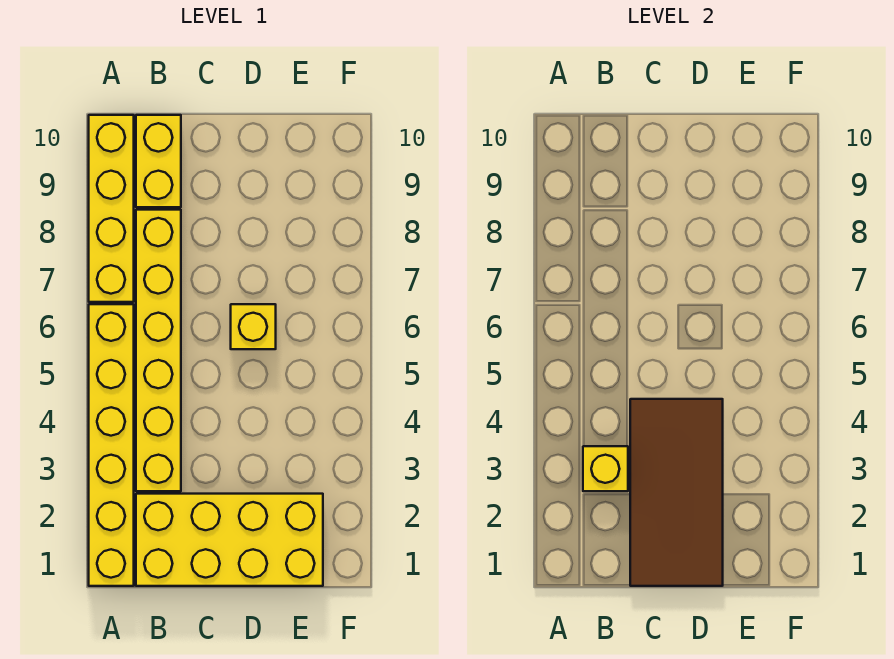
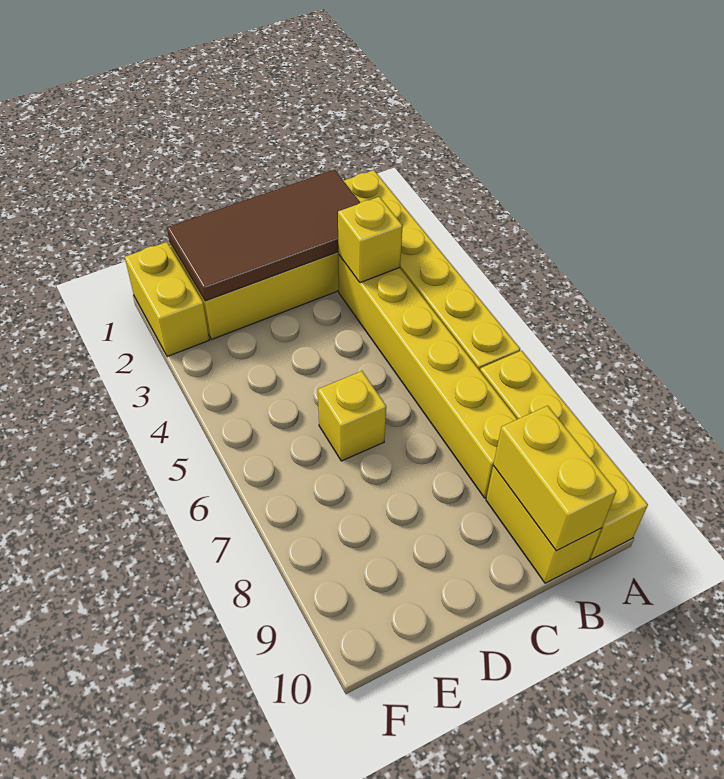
none -> yellow brick B9:B10 level 2
brown tile C1:D4 level 2 -> brown tile B1:E2 level 2
none -> yellow brick F1:F2 level 1

